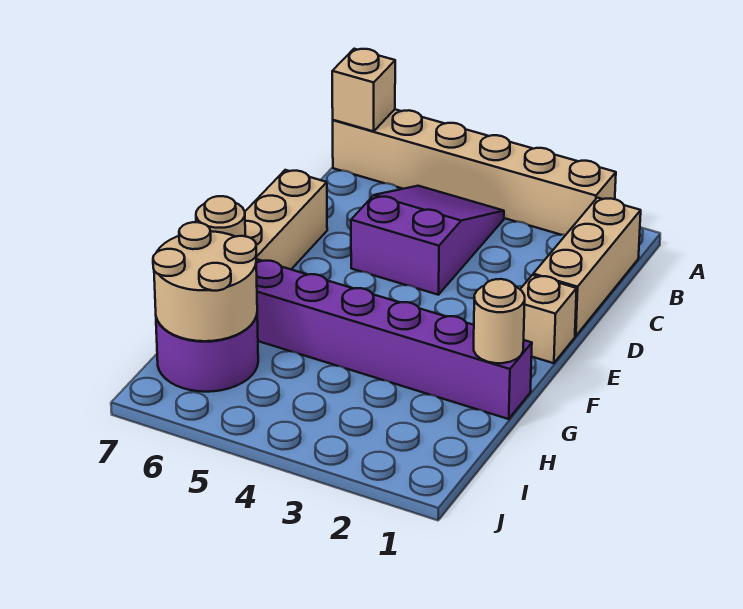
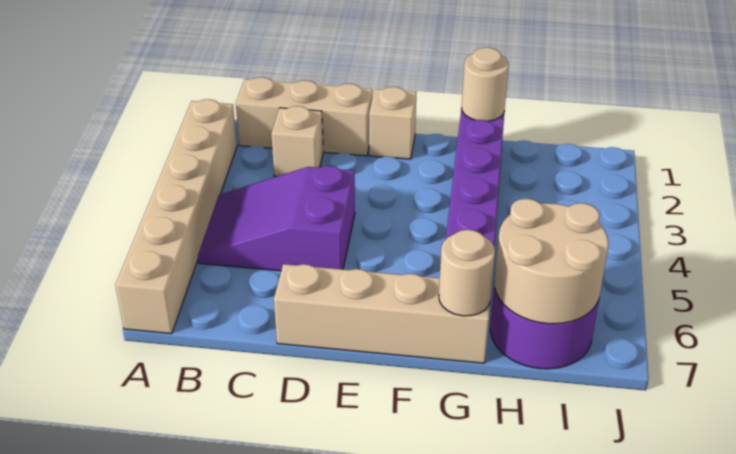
tan brick A7 level 2 -> tan brick C2 level 1

